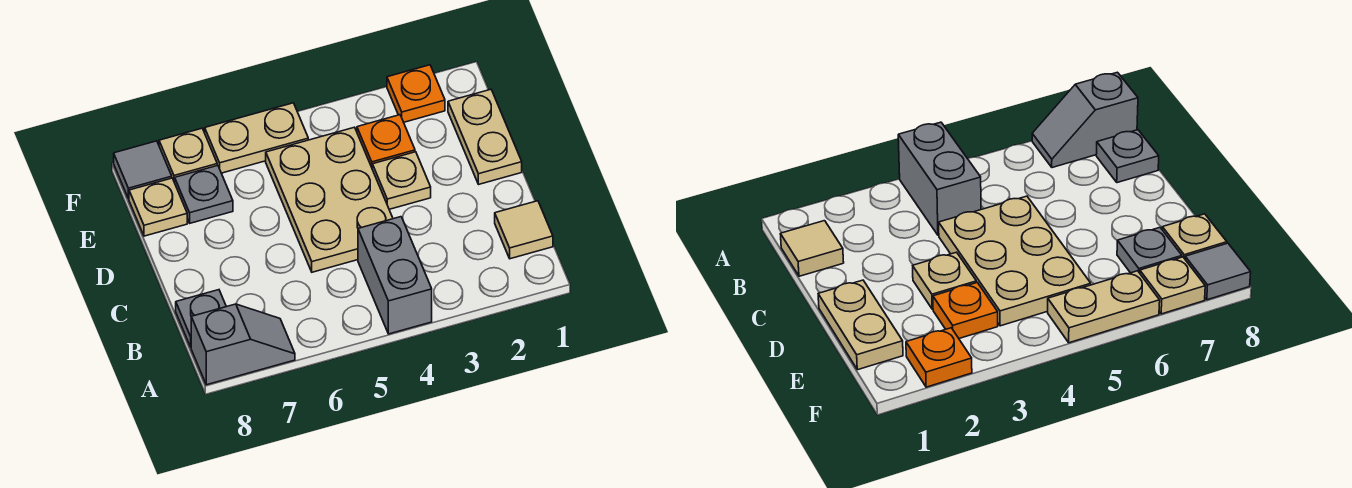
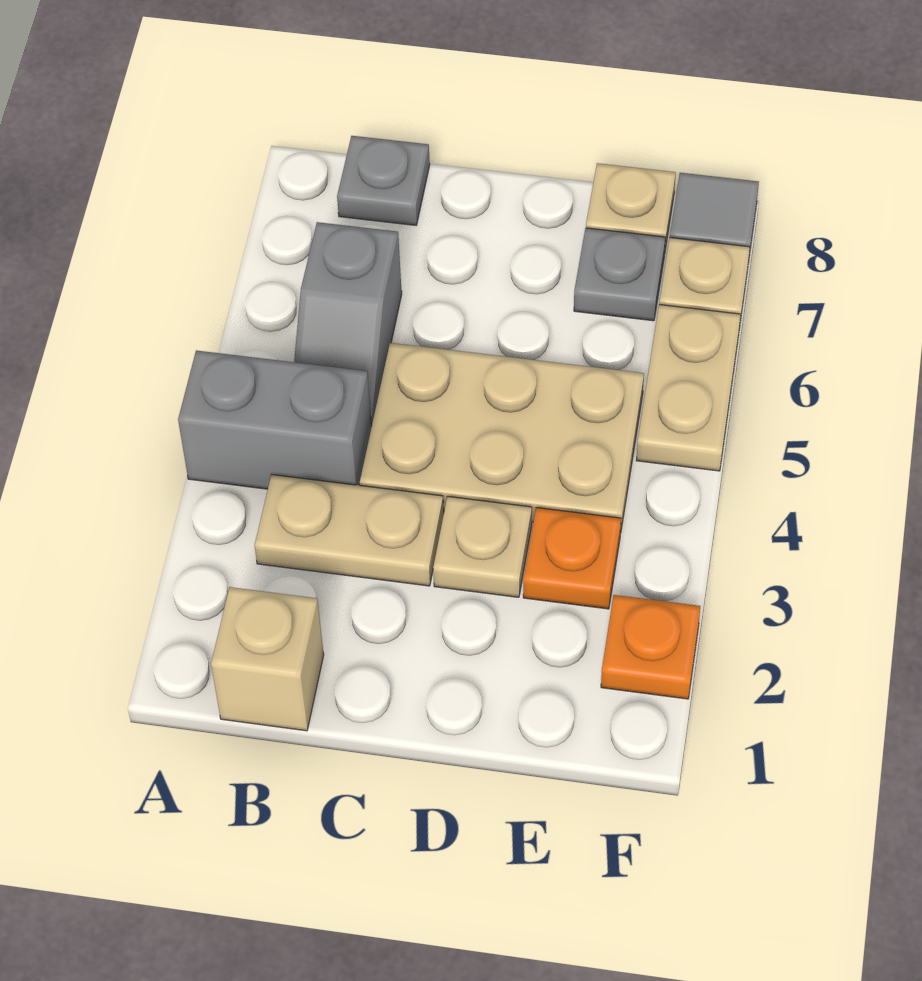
grey slope A7:A8 level 1 top 8 -> grey slope B5:B6 level 1 top 6
tan tile B1 level 1 -> tan brick B1 level 1
tan plate D1:E1 level 1 -> tan plate B3:C3 level 1

